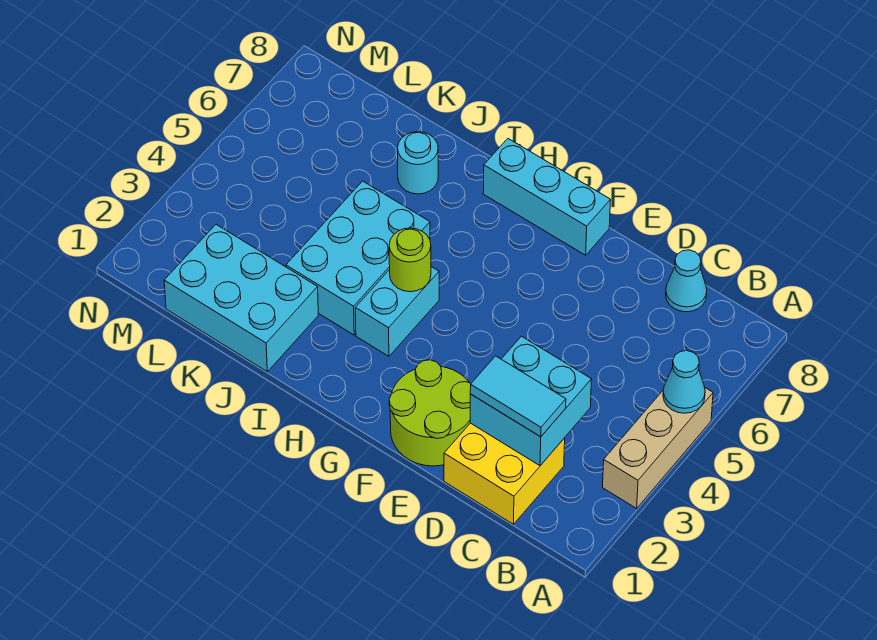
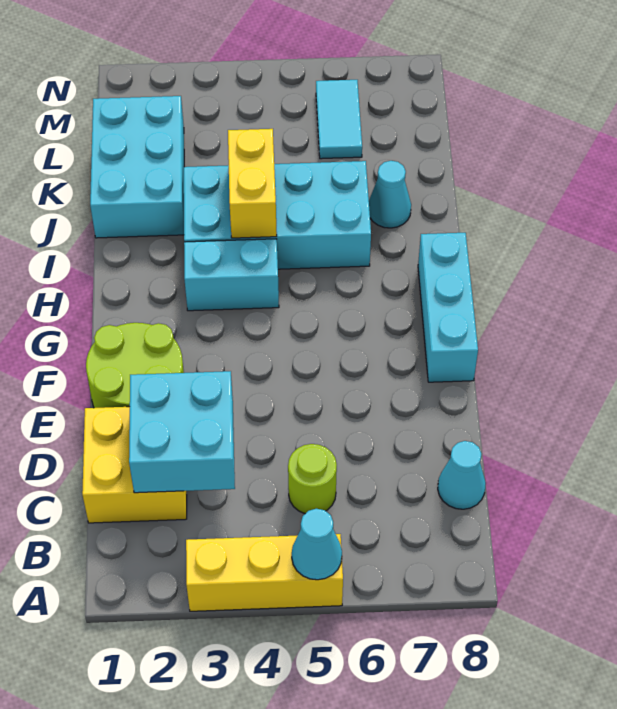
tan brick A3:A5 level 1 -> yellow brick A3:A5 level 1
cyan tile C2:D2 level 3 -> cyan tile L6:M6 level 1
lime round brick H4 level 2 -> lime round brick C5 level 1
cyan brick I3:J5 level 1 -> cyan brick I3:J6 level 1
none -> yellow brick I4:J4 level 2
cyan round brick J7 level 1 -> cyan cone J7 level 1

